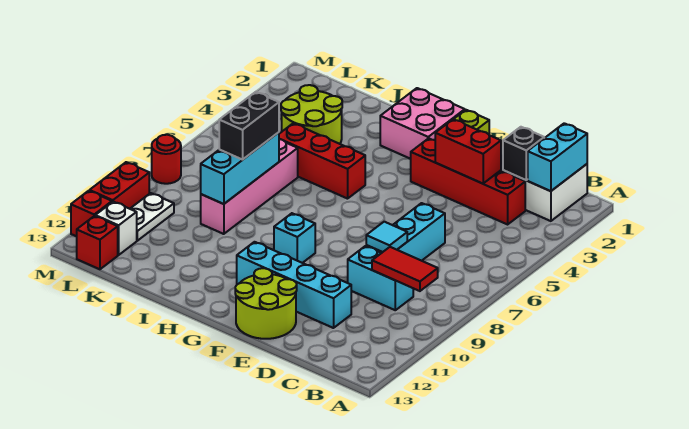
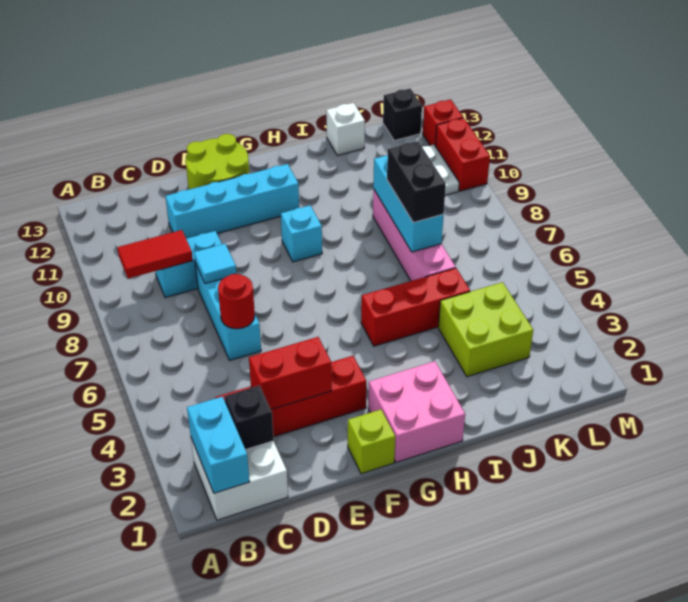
lime round brick J3:K4 level 1 -> lime brick J3:K4 level 1
white brick L12 level 1 -> white brick J13 level 1
red brick L13 level 1 -> black brick L13 level 1
red round brick M8 level 1 -> red round brick D6 level 2

